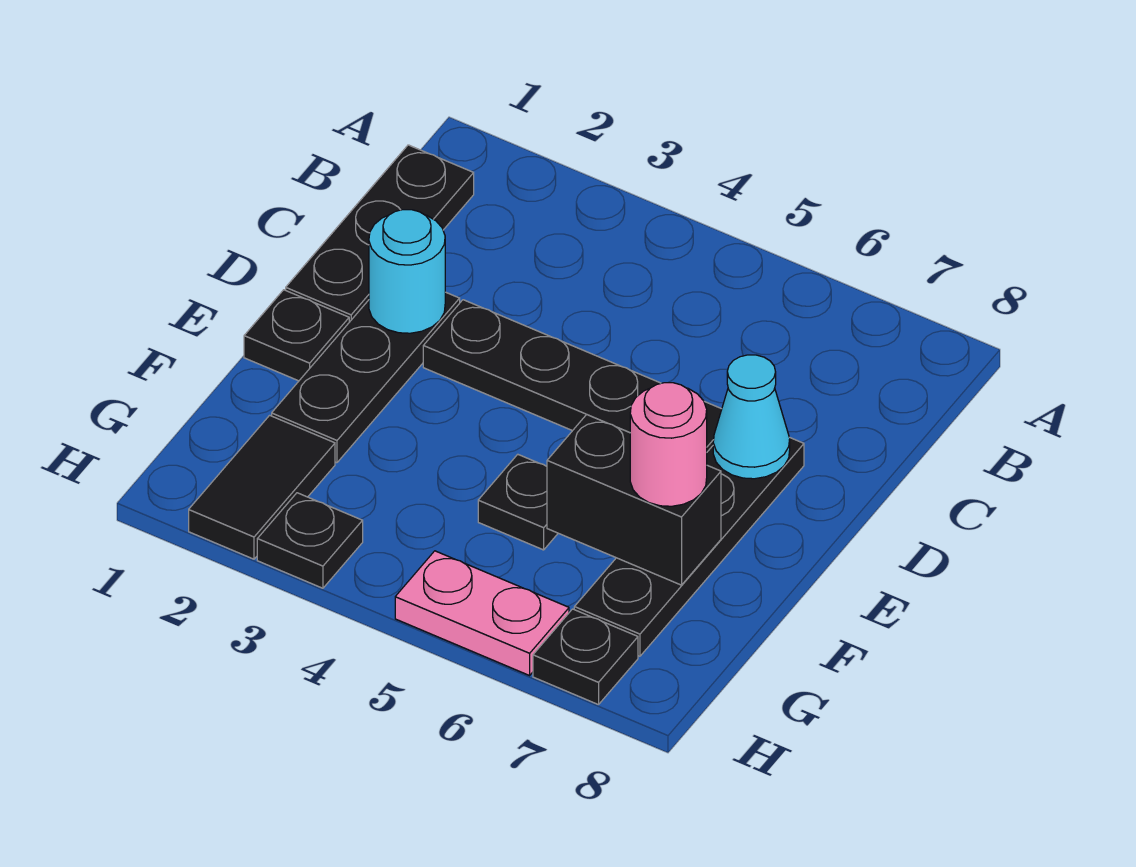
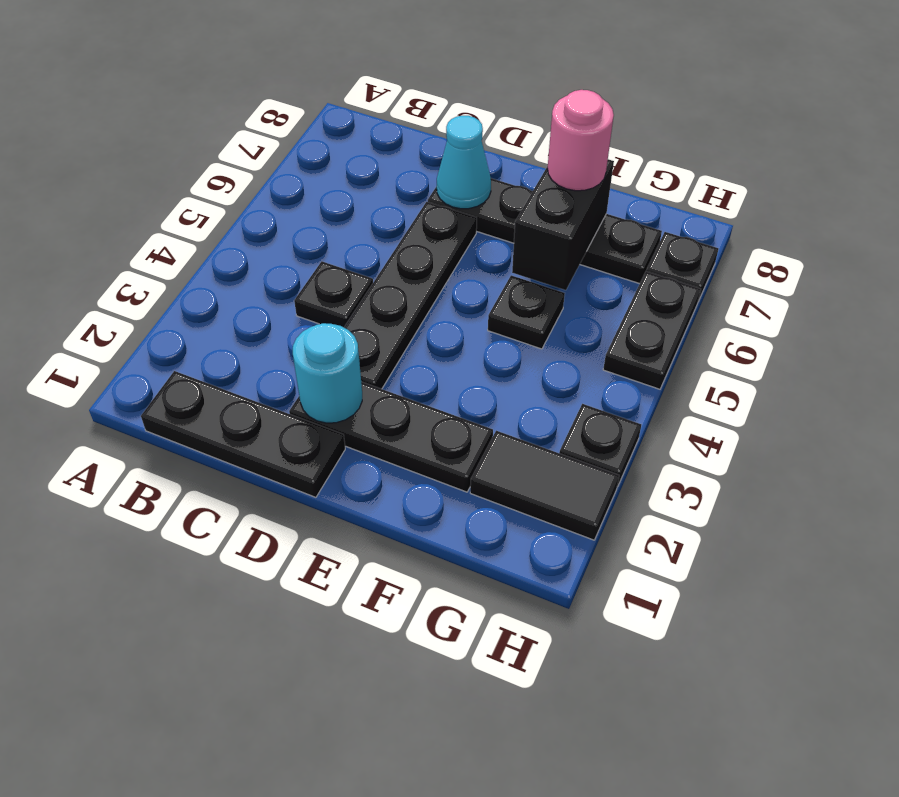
black plate E1 level 1 -> black plate C4 level 1
pink plate H5:H6 level 1 -> black plate H5:H6 level 1

